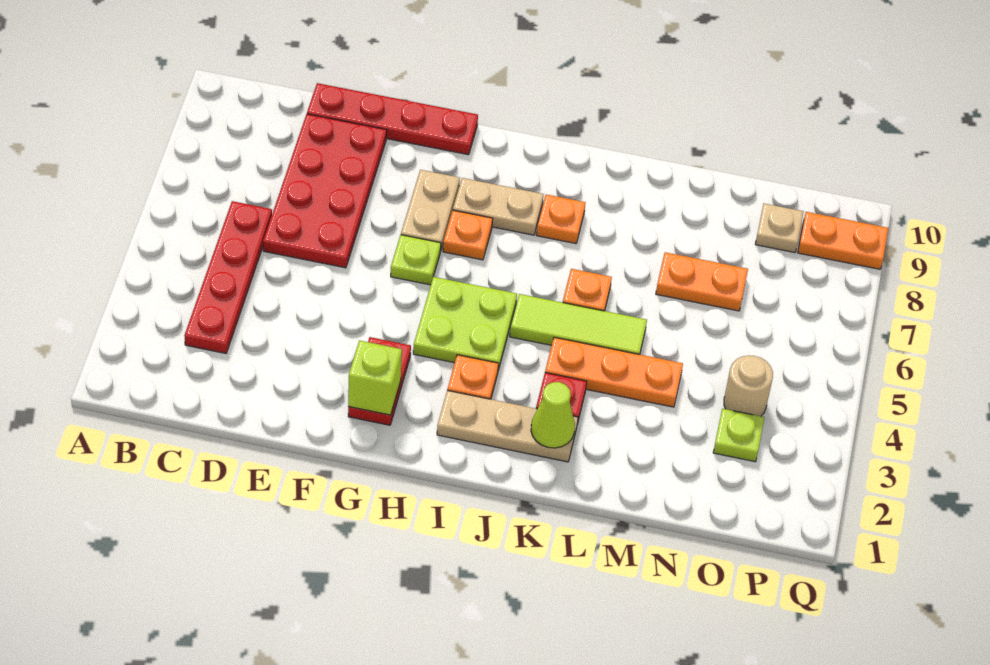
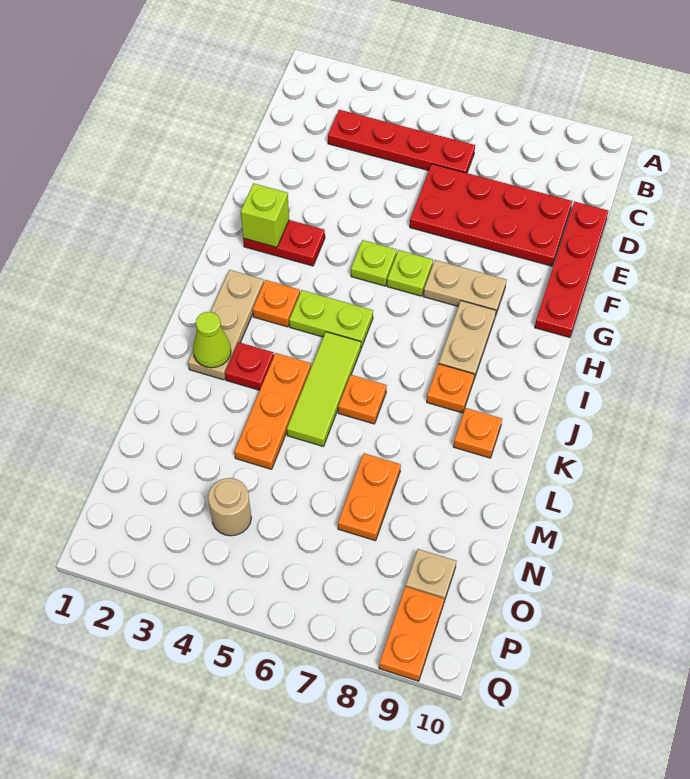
lime plate H4:I5 level 1 -> lime plate I4:I5 level 1
orange plate H7 level 1 -> orange plate K9 level 1
lime plate O3 level 1 -> lime plate G5 level 1

